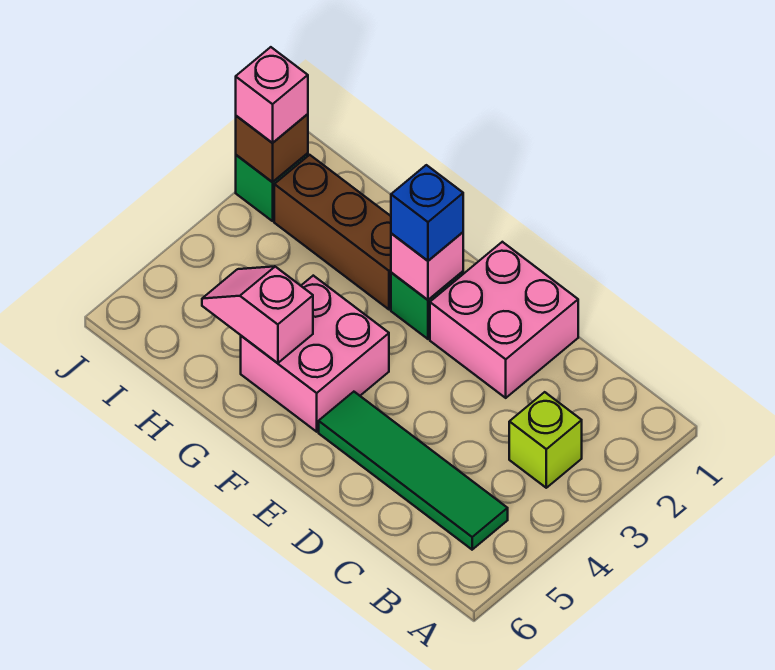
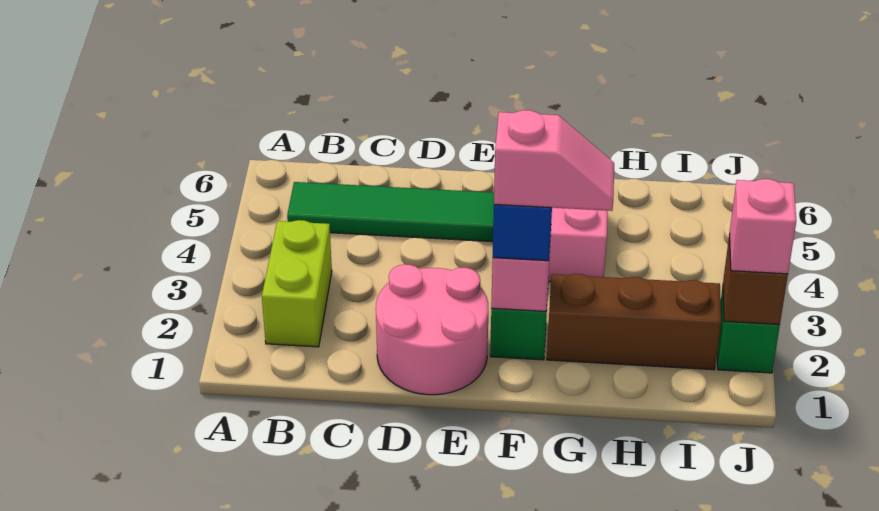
lime brick B3 level 1 -> lime brick B2:B3 level 1
pink brick D1:E2 level 1 -> pink round brick D1:E2 level 1
pink slope G5:H5 level 2 top G -> pink slope F2:G2 level 4 top F

